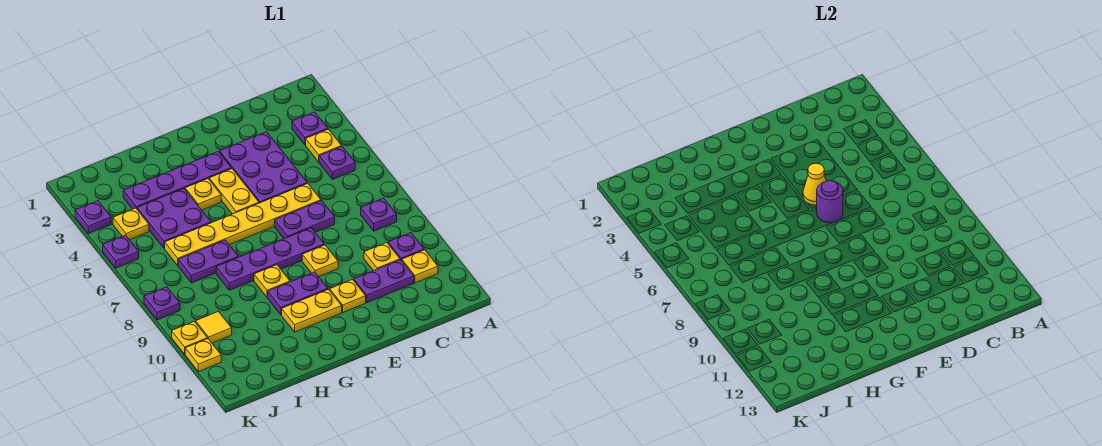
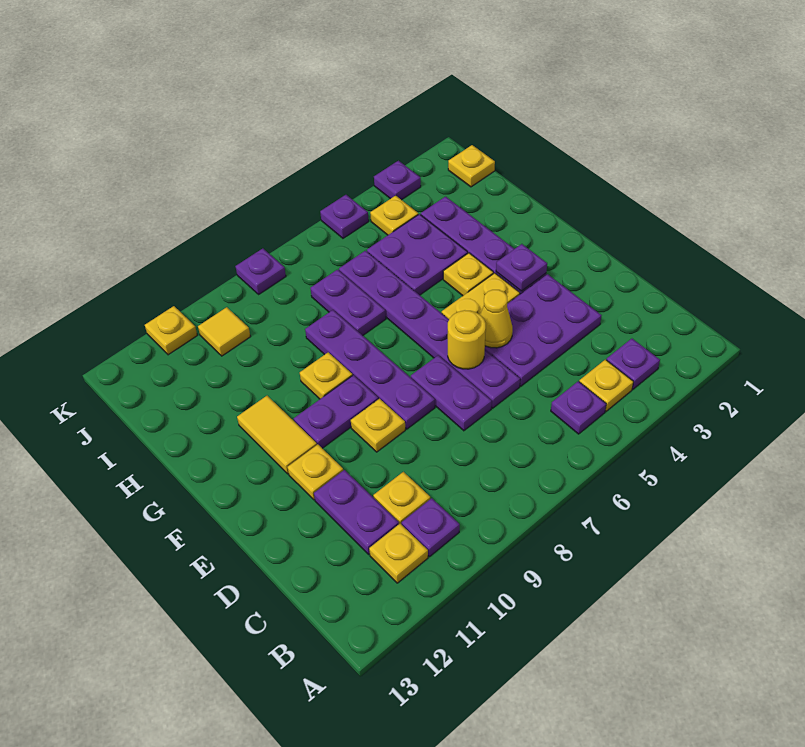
purple plate B8 level 1 -> purple plate F3 level 2
yellow plate D6:I6 level 1 -> purple plate D6:I6 level 1
purple round brick E6 level 2 -> yellow round brick E6 level 2
purple plate F10:G10 level 1 -> purple plate F9:F10 level 1
yellow plate F11:G11 level 1 -> yellow tile F11:G11 level 1
yellow plate K10 level 1 -> yellow plate J1 level 1

